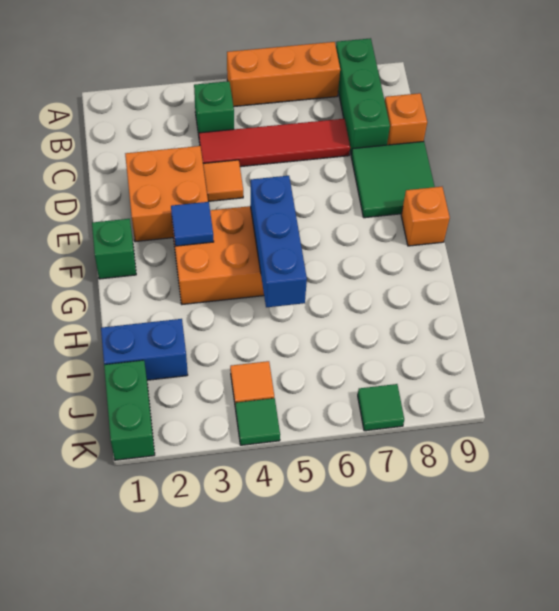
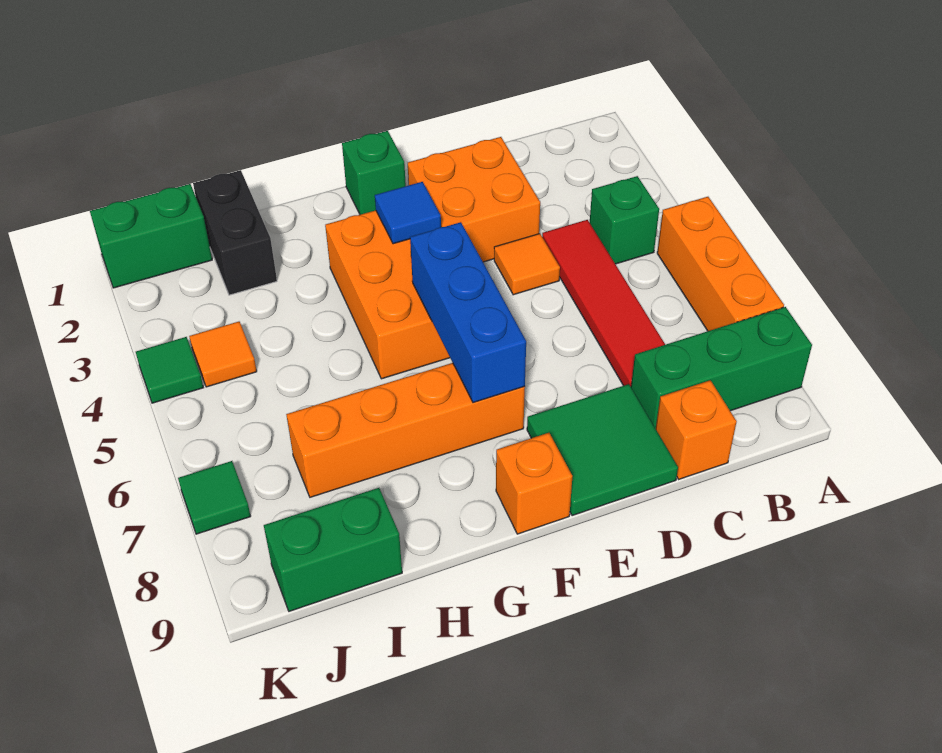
blue brick F5:H5 level 2 -> blue brick F5:F7 level 2
none -> orange brick F7:I7 level 1
blue brick I1:I2 level 1 -> black brick I1:I2 level 1
none -> green brick I9:J9 level 1

